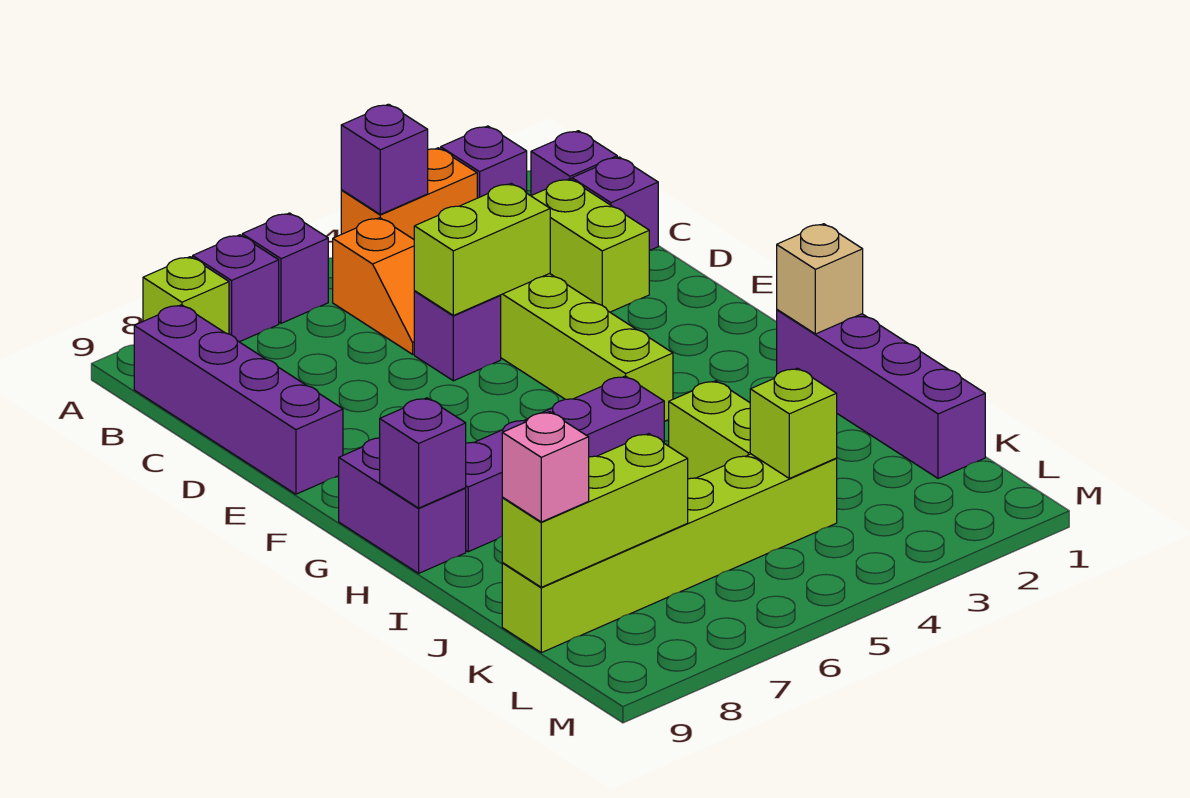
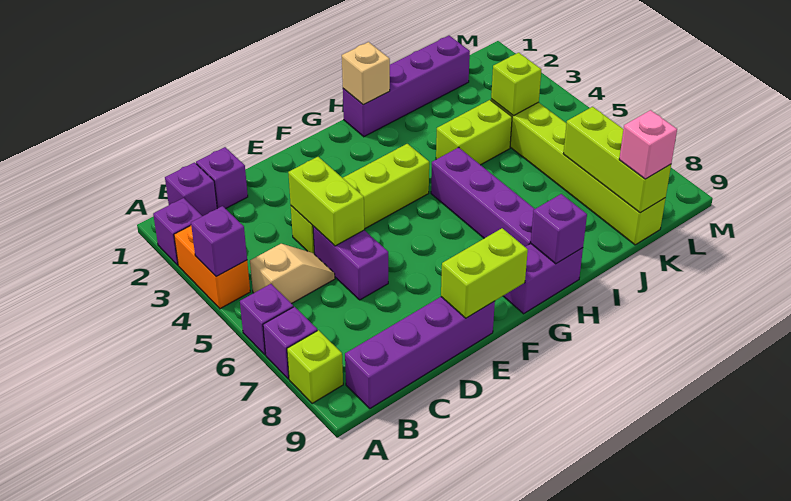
orange slope B5:C5 level 1 top B -> tan slope B5:C5 level 1 top B
lime brick C2:D2 level 1 -> lime brick E9:F9 level 2
purple brick D5 level 1 -> purple brick D5:D6 level 1

